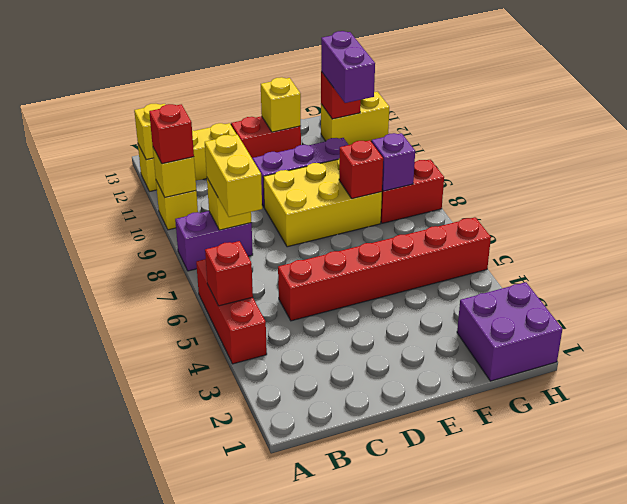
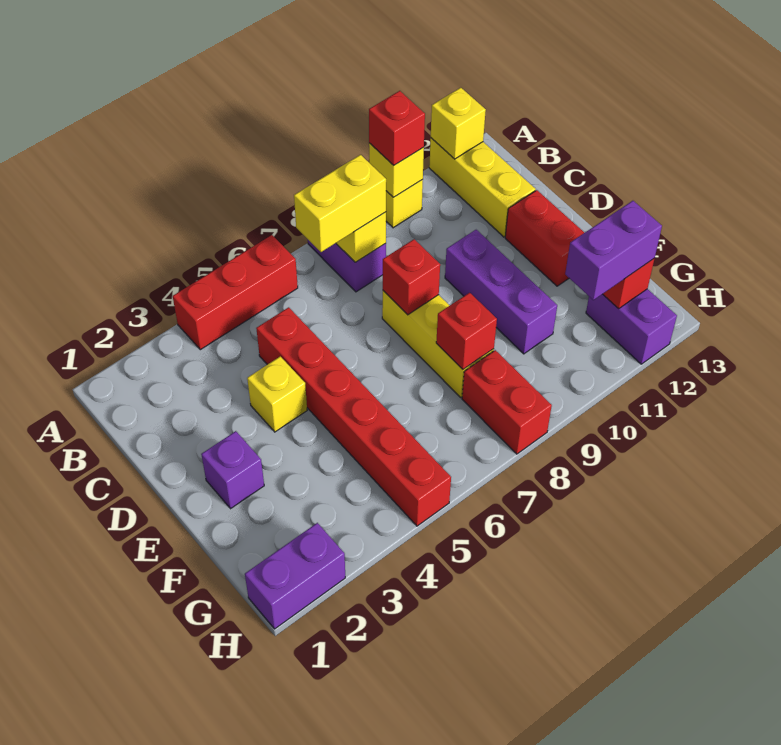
red brick A5 level 2 -> red brick D8 level 2
yellow brick D8:F9 level 1 -> yellow brick D8:F8 level 1
yellow brick E12 level 2 -> yellow brick D4 level 1
purple brick G1:H2 level 1 -> purple brick H1:H2 level 1
purple brick G8 level 2 -> purple brick E2 level 1
yellow brick G12:H12 level 1 -> purple brick G12:H12 level 1

